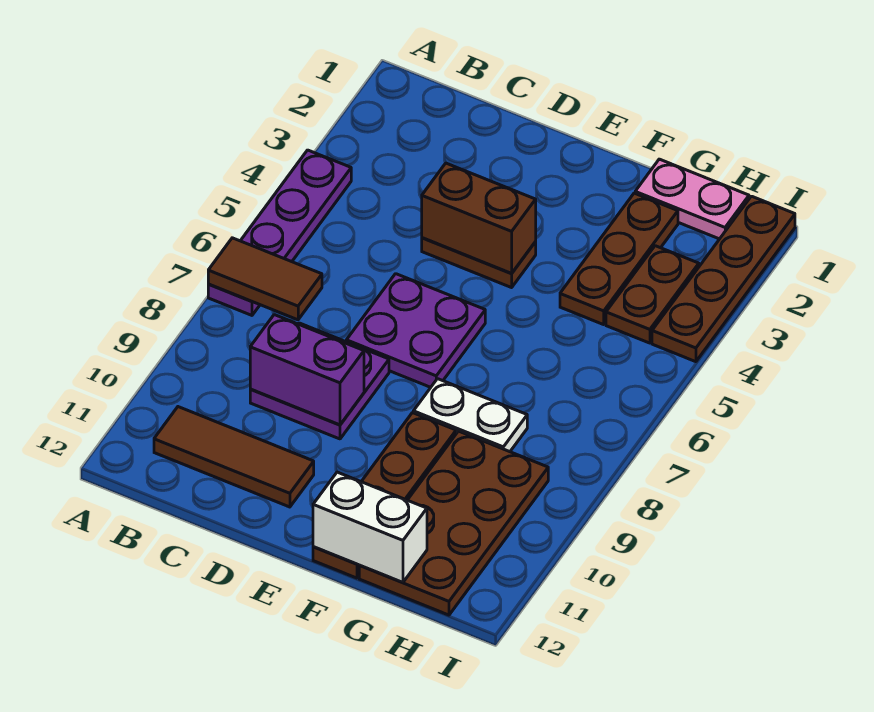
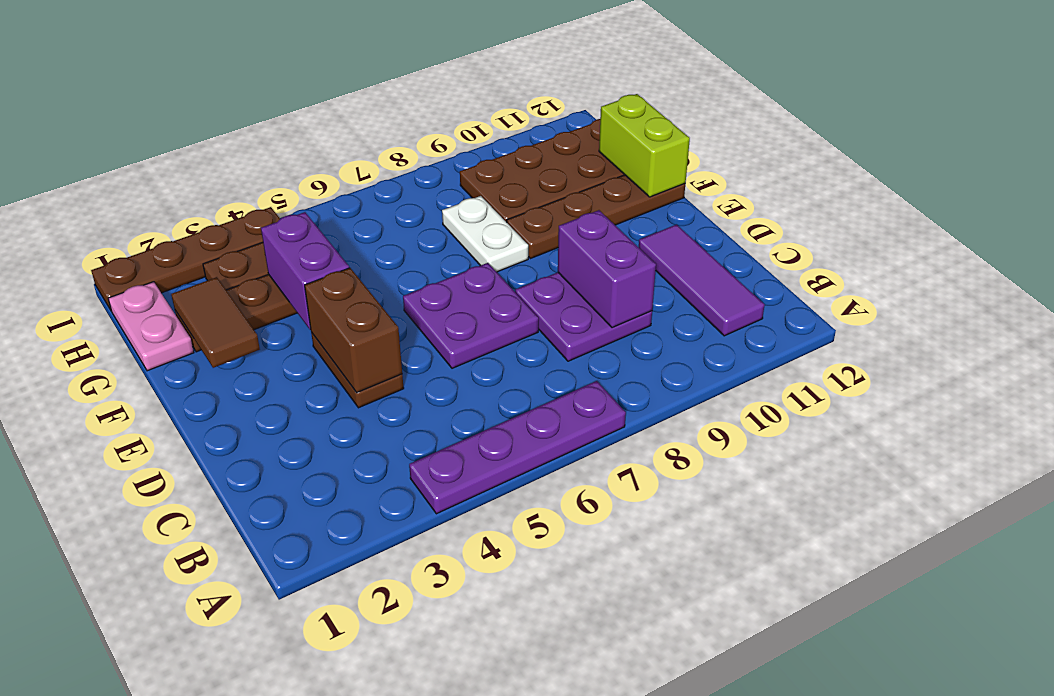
brown tile A7:B7 level 2 -> brown tile F2:G2 level 2
brown tile B11:D11 level 1 -> purple tile B11:D11 level 1
none -> purple brick F4:G4 level 2
white brick F12:G12 level 2 -> lime brick F12:G12 level 2

